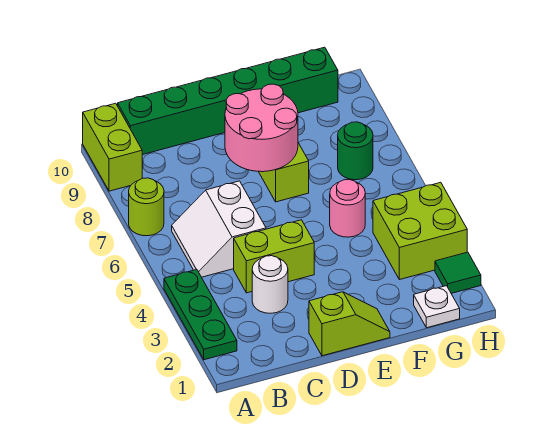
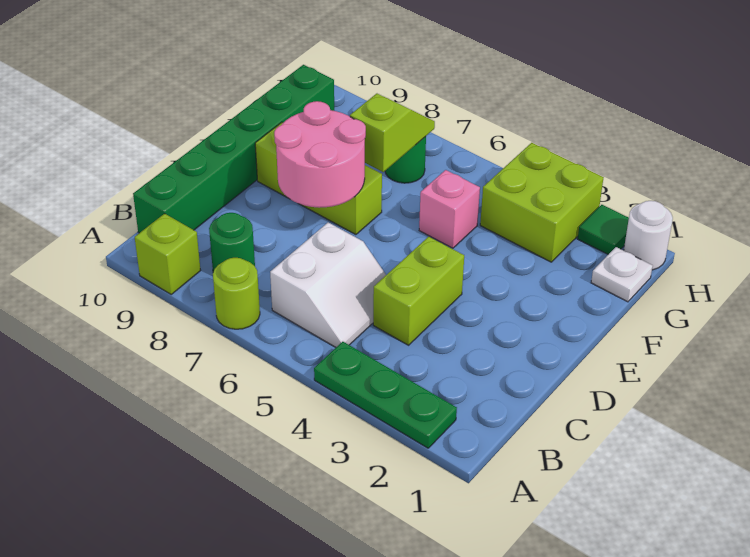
lime brick A9:A10 level 1 -> lime brick A9 level 1
white slope B5:C6 level 1 top C -> white slope B5:C6 level 1 top 6
none -> green round brick B8 level 1
white round brick C3 level 1 -> white round brick H1 level 1
lime slope D1:E1 level 1 top D -> lime slope F7:G7 level 2 top F
pink round brick F5 level 1 -> pink brick F5 level 1

